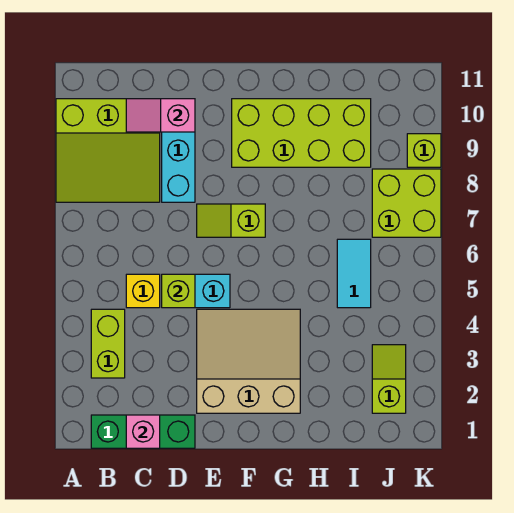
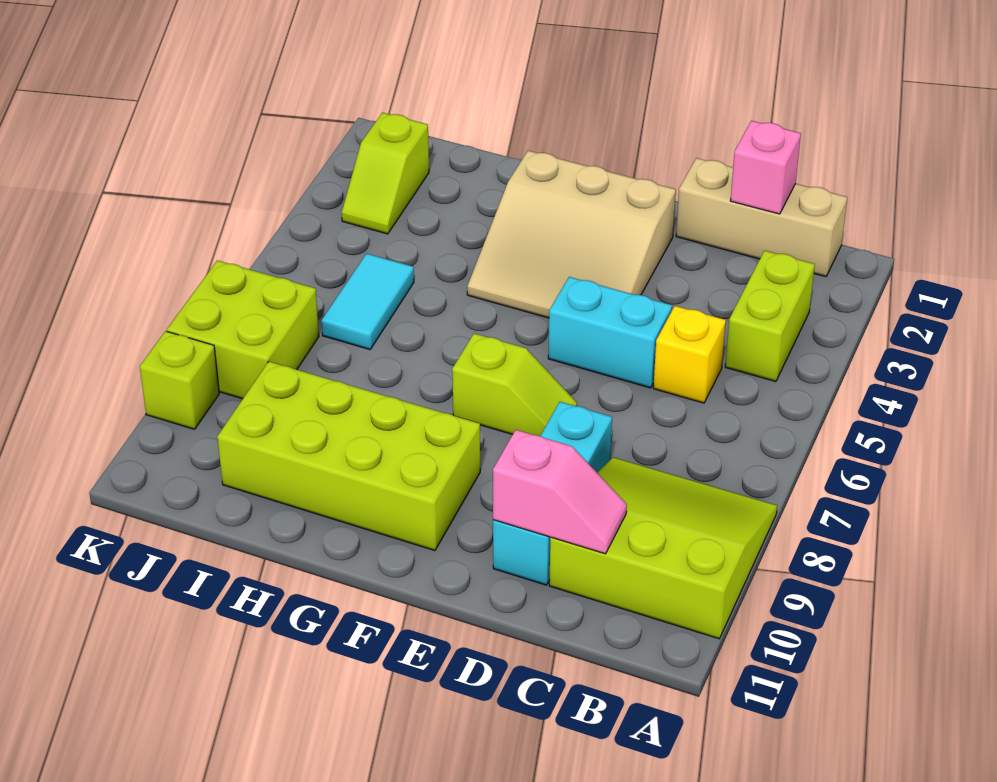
green brick B1:D1 level 1 -> tan brick B1:D1 level 1
lime brick D5 level 2 -> none

